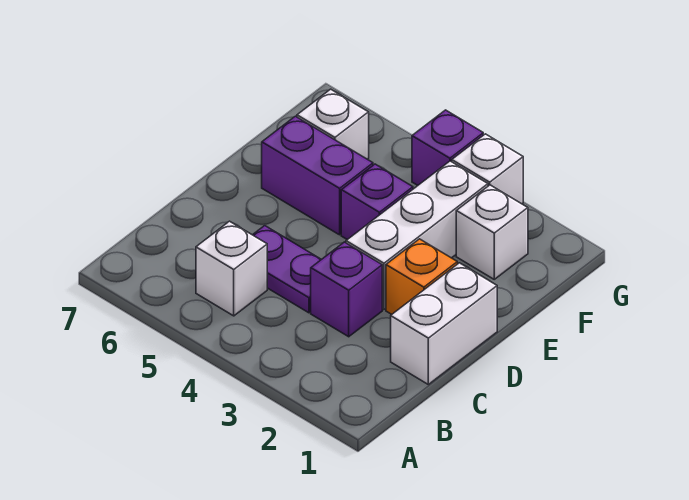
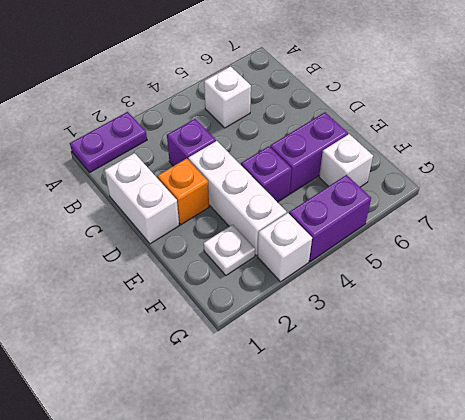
purple plate C4:C5 level 1 -> purple plate A1:A2 level 1
white brick F2 level 1 -> white plate F2 level 1
purple brick G4 level 1 -> purple brick G4:G5 level 1

